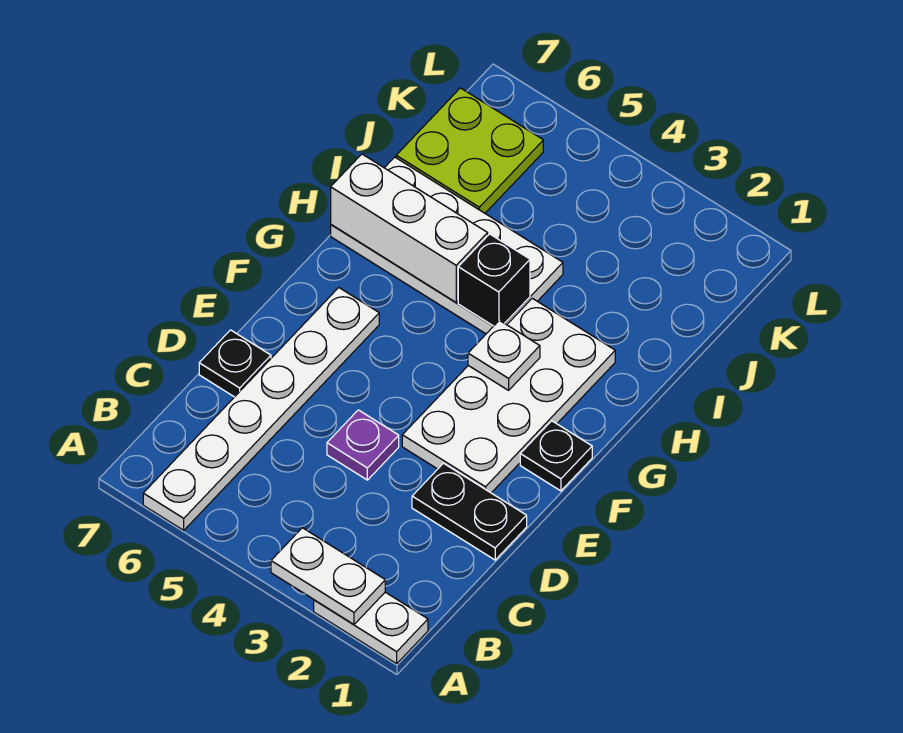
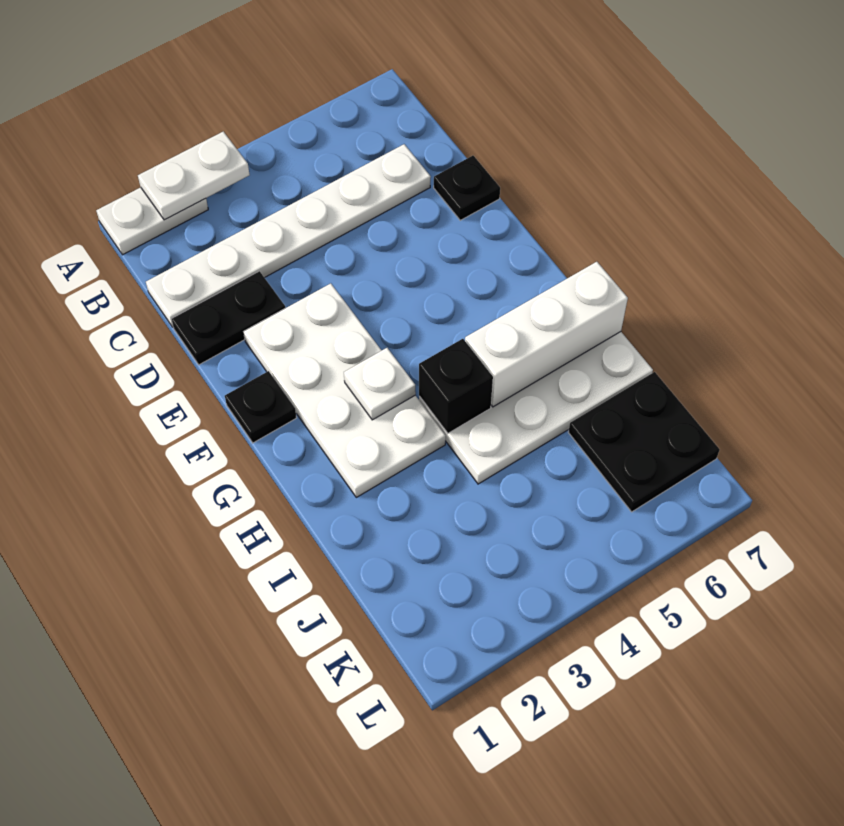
white plate A6:F6 level 1 -> white plate C1:C6 level 1
purple plate D4 level 1 -> none
lime plate J6:K7 level 1 -> black plate J6:K7 level 1

